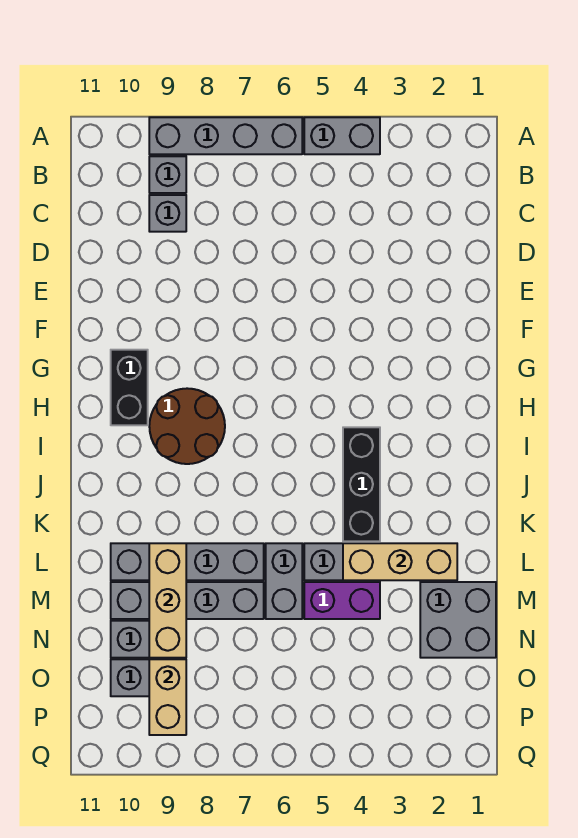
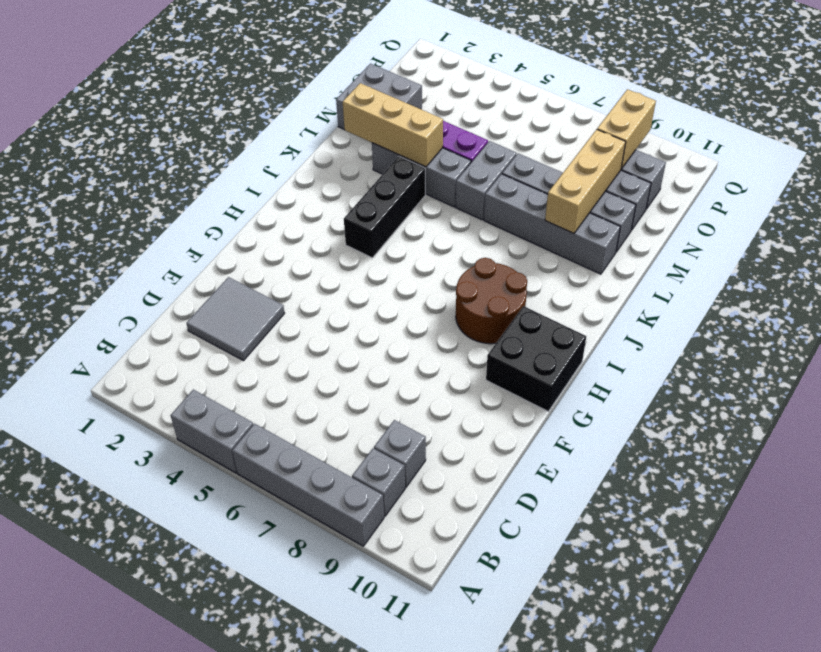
none -> grey tile D2:E3 level 1
black brick G10:H10 level 1 -> black brick G10:H11 level 1

